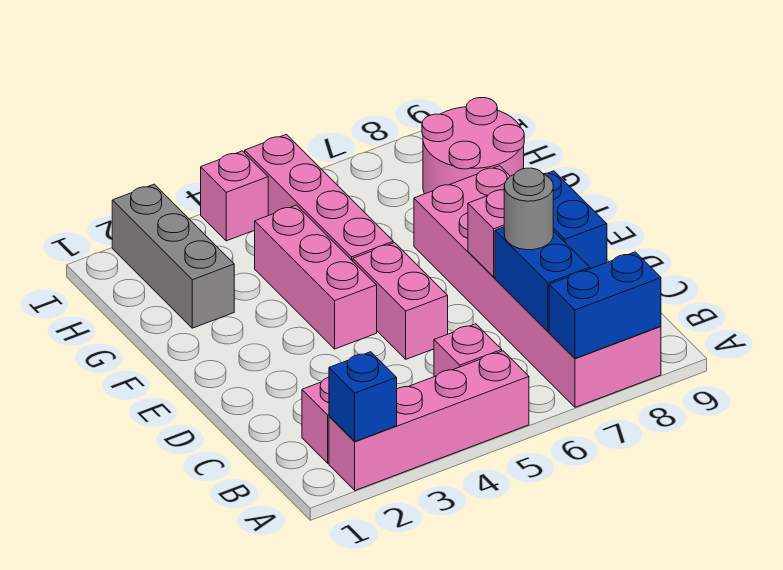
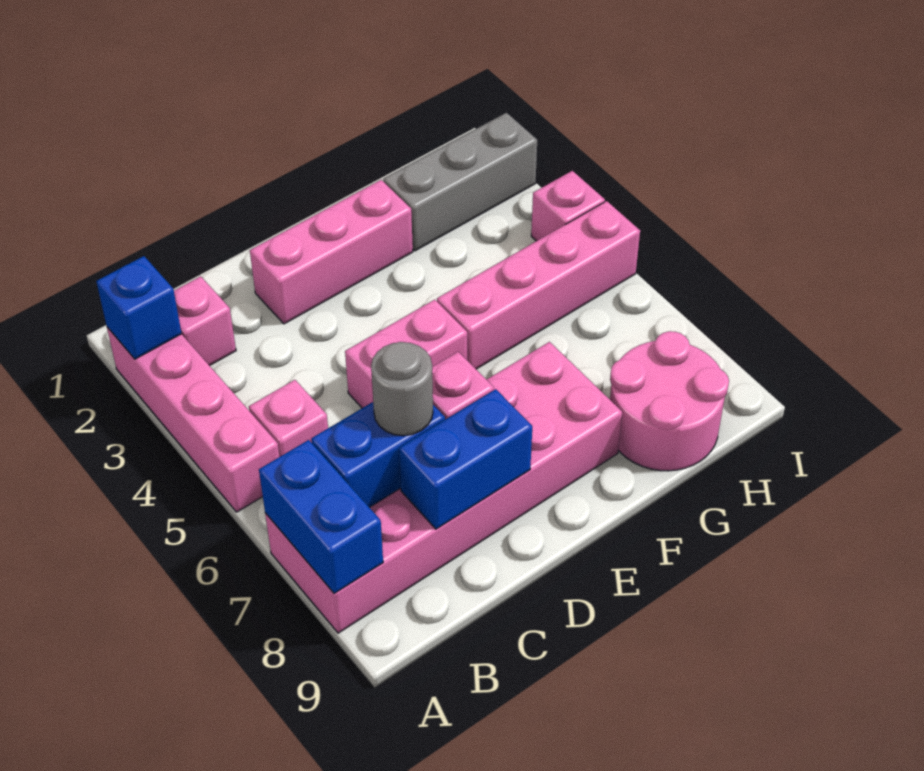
pink brick E4:G4 level 1 -> pink brick D2:F2 level 1

